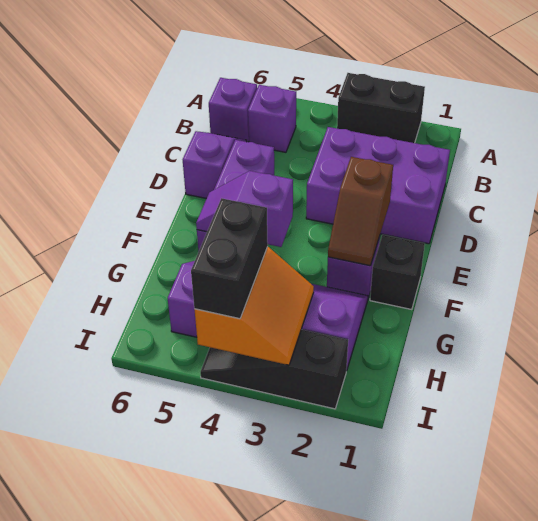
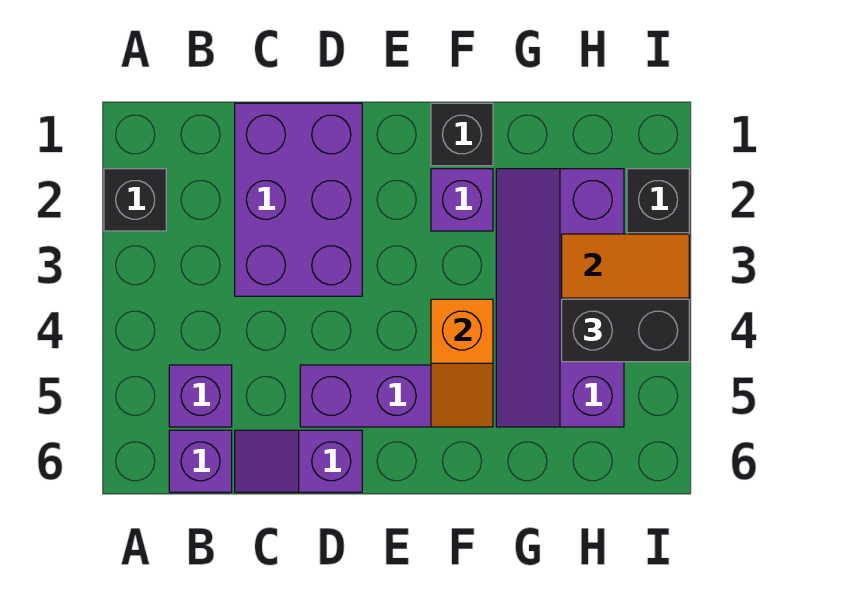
black brick A2:A3 level 1 -> black brick A2 level 1
brown slope E2:F2 level 2 top E -> none
purple slope F4:F5 level 2 top 4 -> orange slope F4:F5 level 2 top 4

